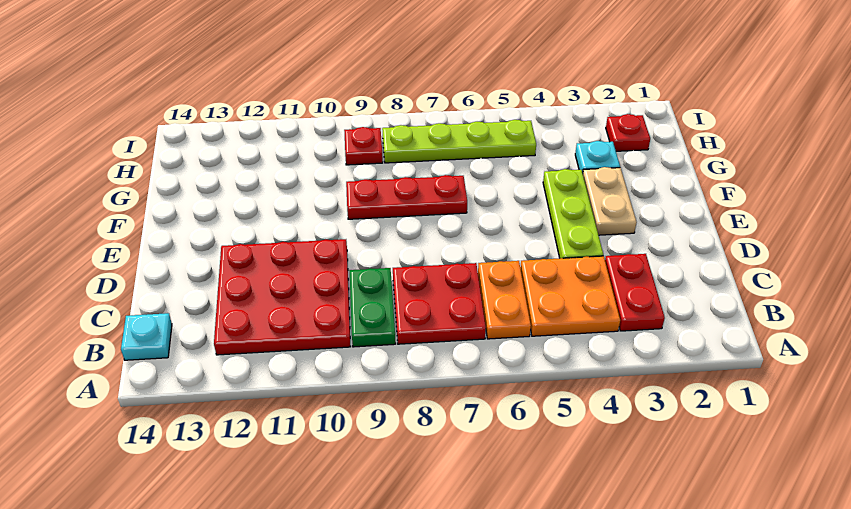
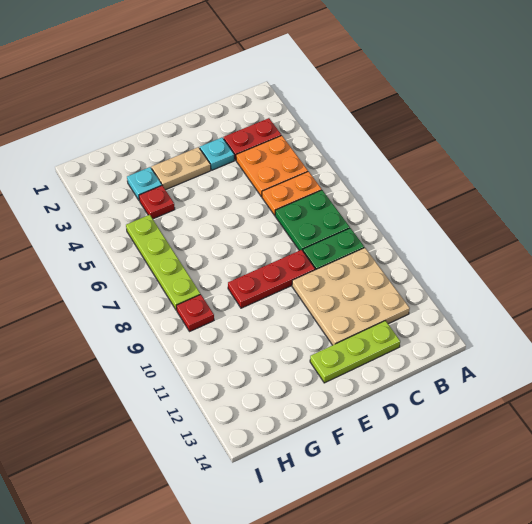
red plate B7:C8 level 1 -> green plate B7:C8 level 1
red plate B10:D12 level 1 -> tan plate B10:D12 level 1
cyan plate B14 level 1 -> cyan plate D3 level 1
lime plate D4:F4 level 1 -> lime plate C13:E13 level 1
red plate F7:F9 level 1 -> red plate D9:F9 level 1
red plate H2 level 1 -> red plate G4 level 1

